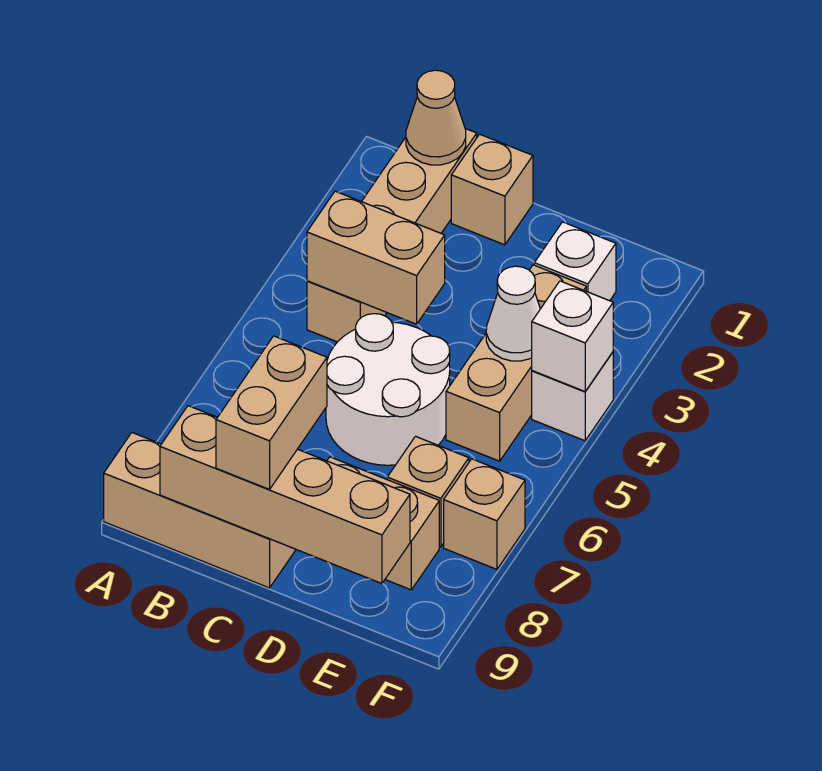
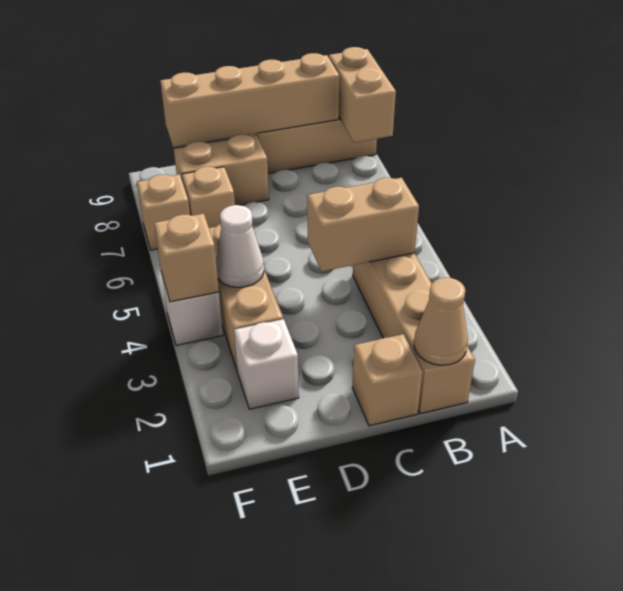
white round brick C5:D6 level 1 -> none
tan brick C8:C9 level 3 -> tan brick A8:A9 level 2
white brick F4 level 2 -> tan brick F4 level 2

